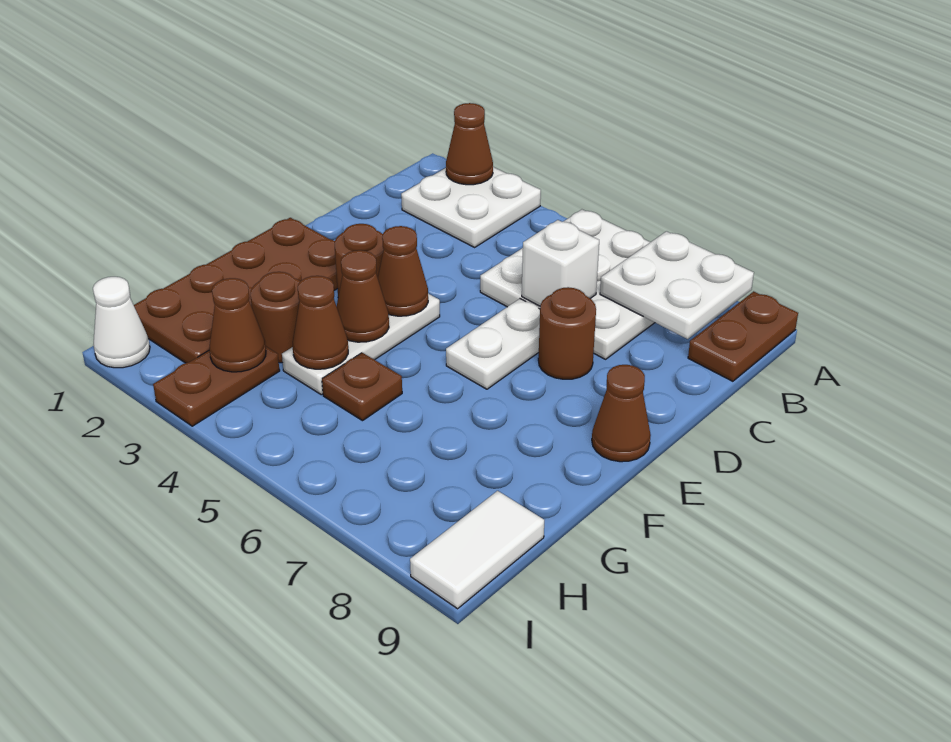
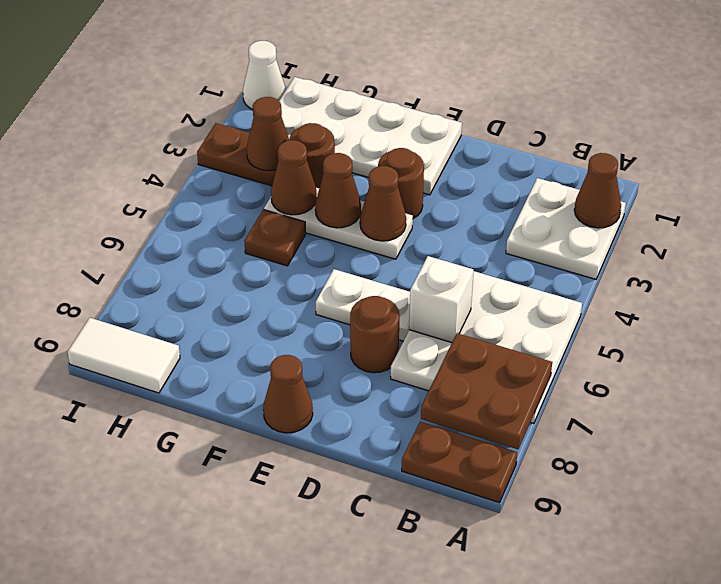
white plate A7:B8 level 2 -> brown plate A7:B8 level 2
brown plate E1:H2 level 1 -> white plate E1:H2 level 1

